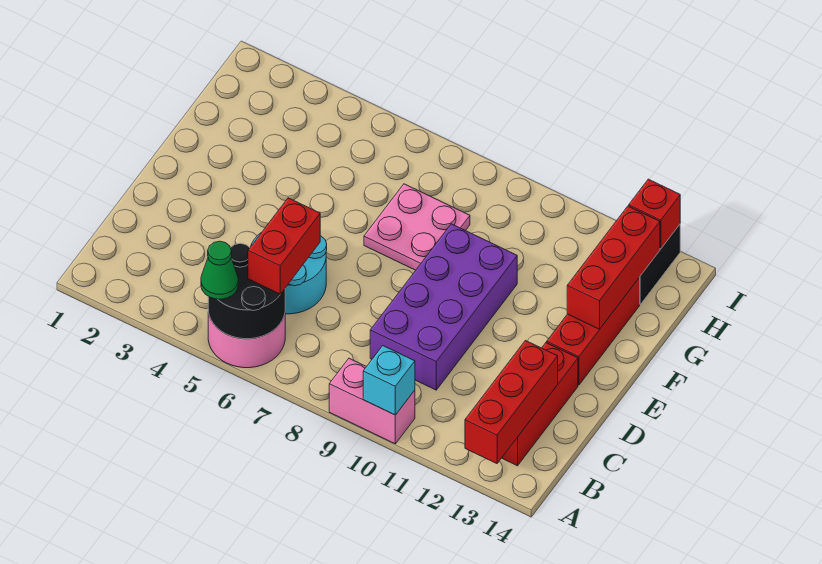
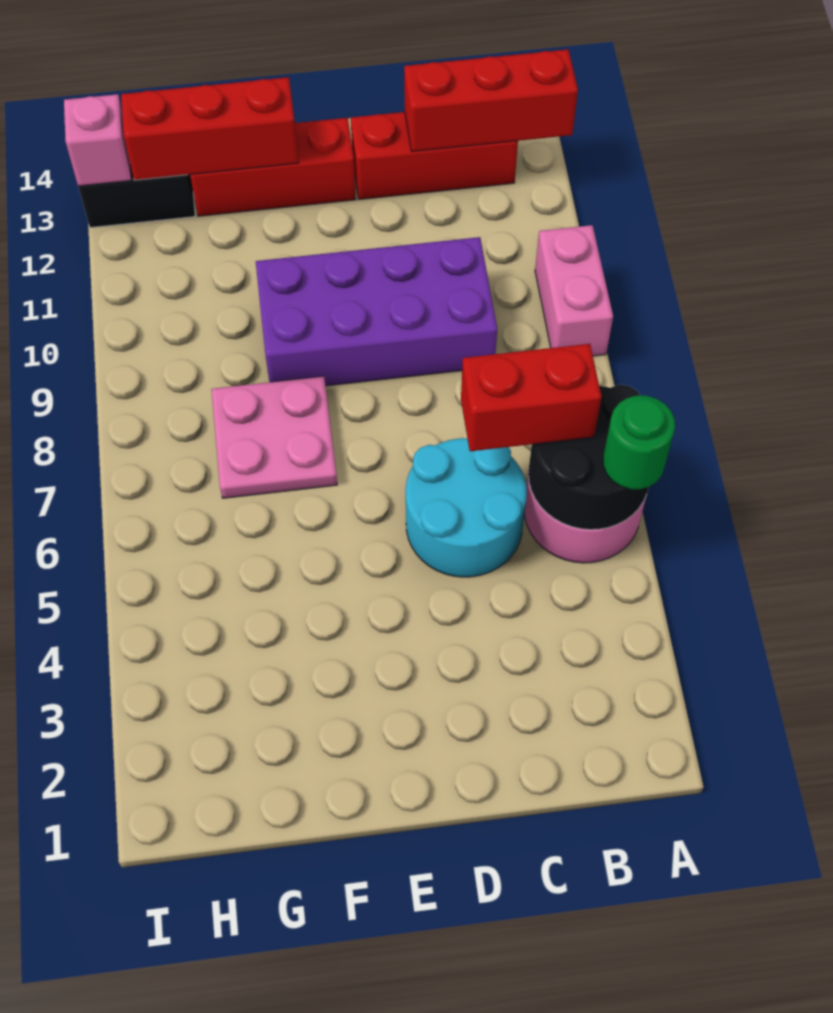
green cone A5 level 3 -> green round brick A5 level 3
cyan brick A10 level 2 -> none
red brick I13 level 2 -> pink brick I13 level 2

